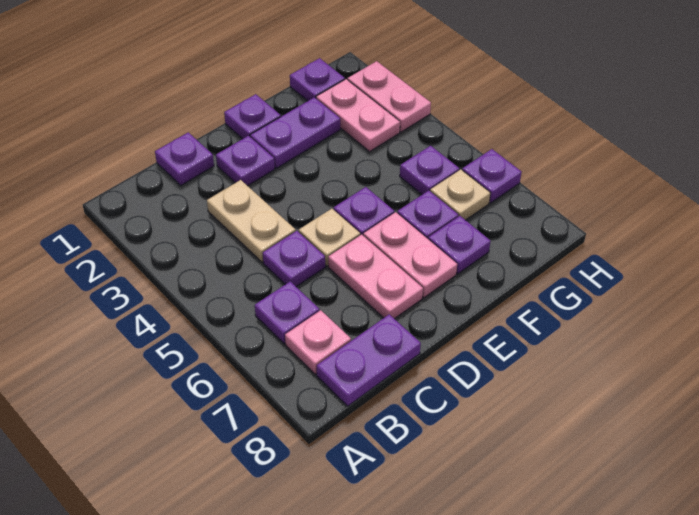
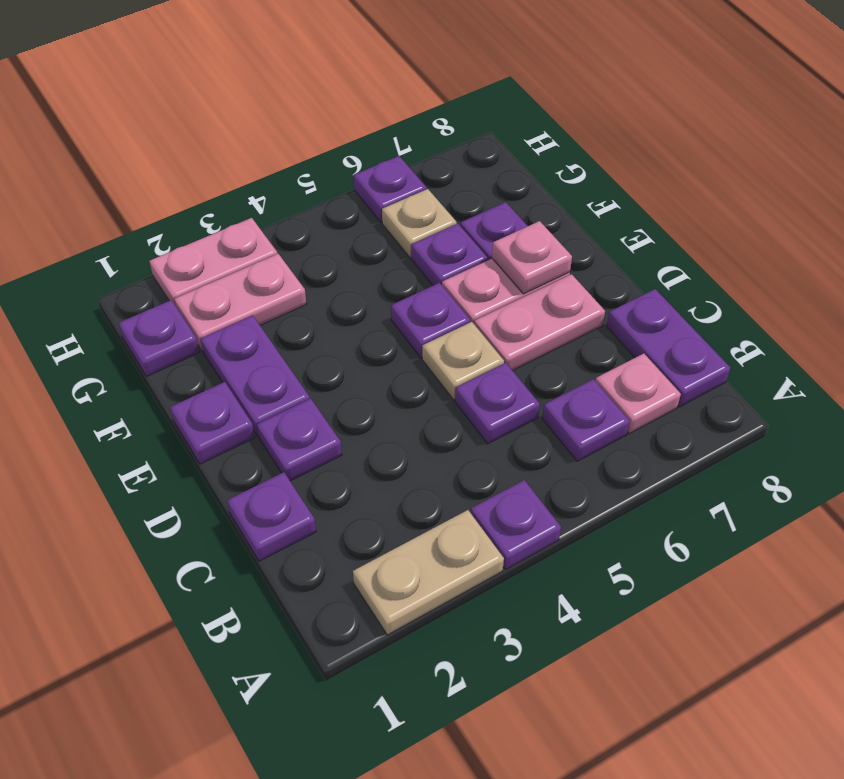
tan plate C3:C4 level 1 -> tan plate A2:A3 level 1
none -> pink plate E7 level 2
purple plate G5 level 1 -> purple plate A4 level 1

